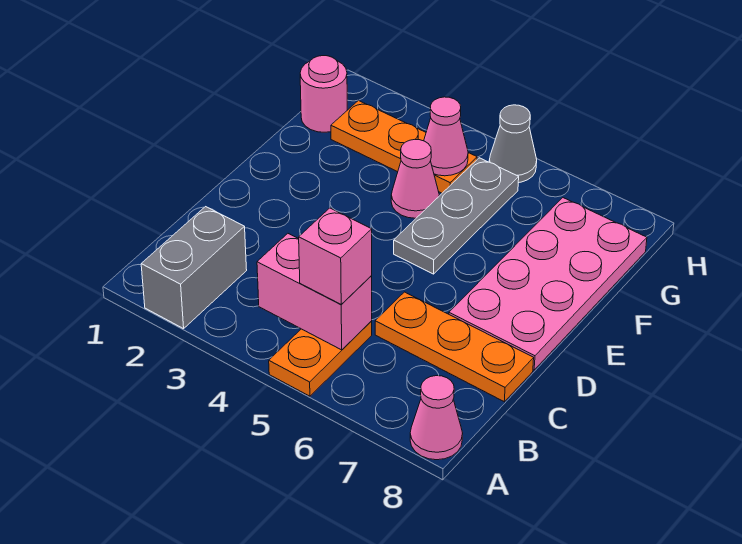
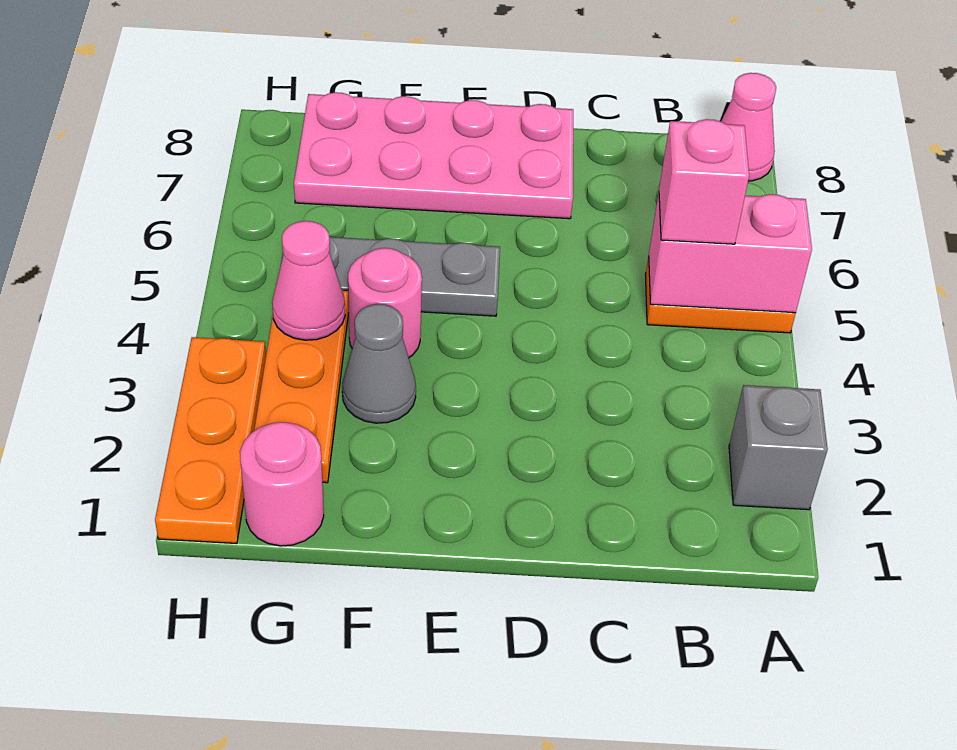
grey brick A2:B2 level 1 -> grey brick A2 level 1
pink brick B4:B5 level 2 -> pink brick A5:B5 level 2
orange plate C6:C8 level 1 -> orange plate H1:H3 level 1
pink cone F4 level 1 -> pink round brick F4 level 1
grey cone H5 level 1 -> grey cone F3 level 1

